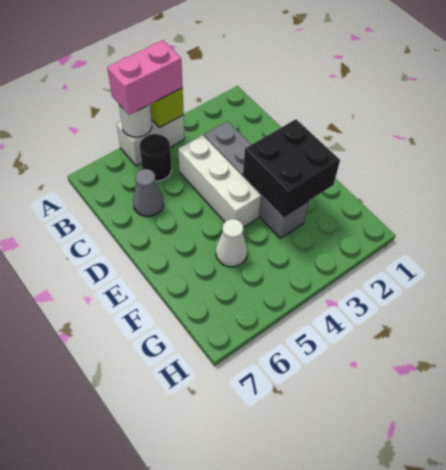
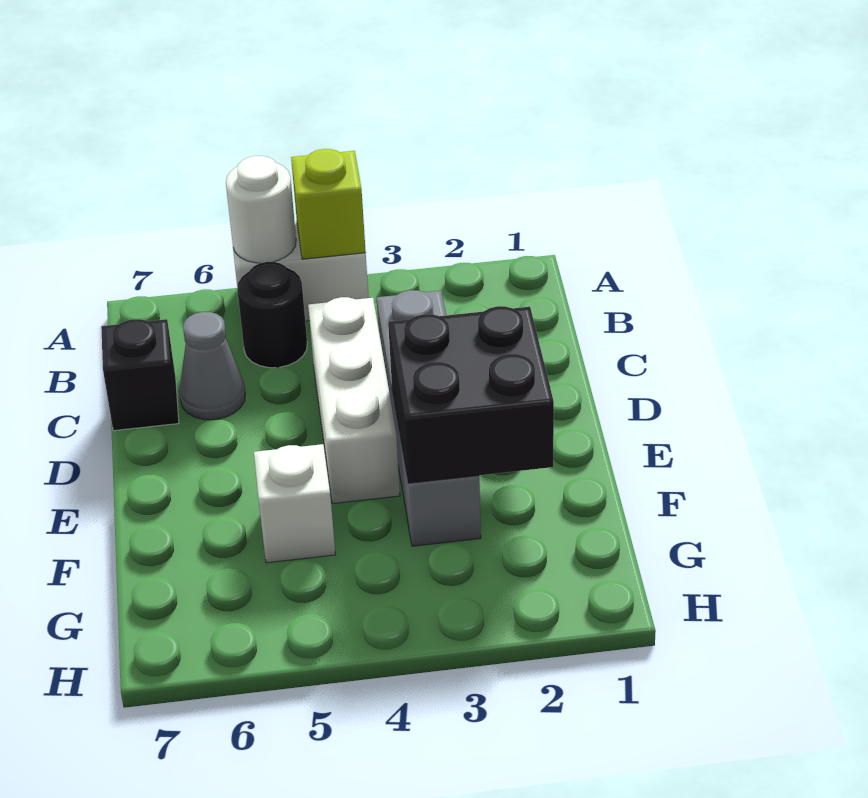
pink brick A4:A5 level 3 -> none
none -> black brick C7 level 1
white cone F5 level 1 -> white brick F5 level 1

